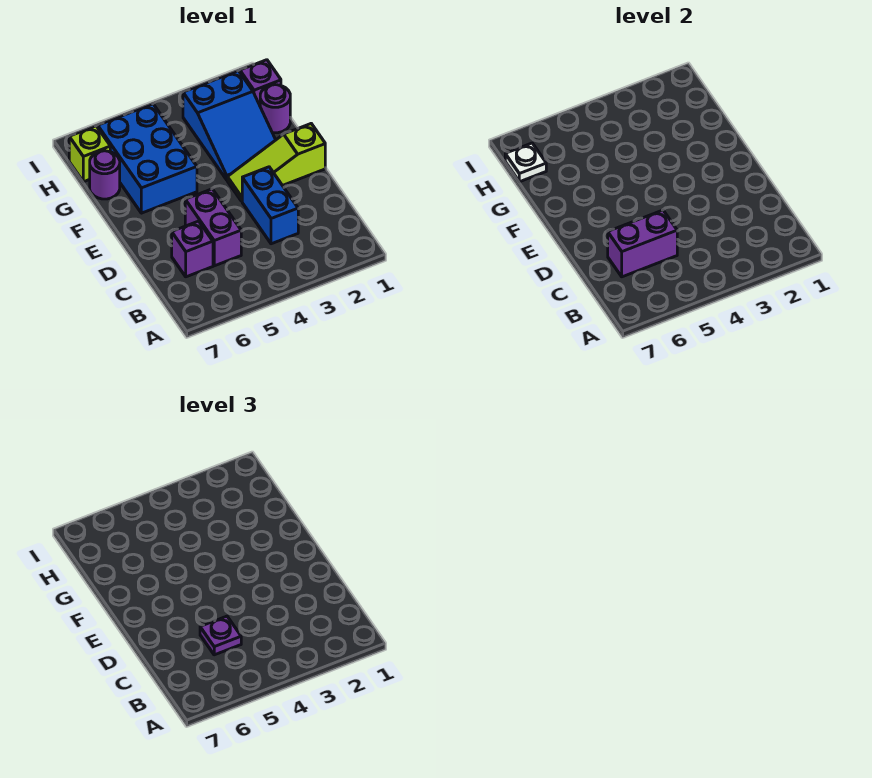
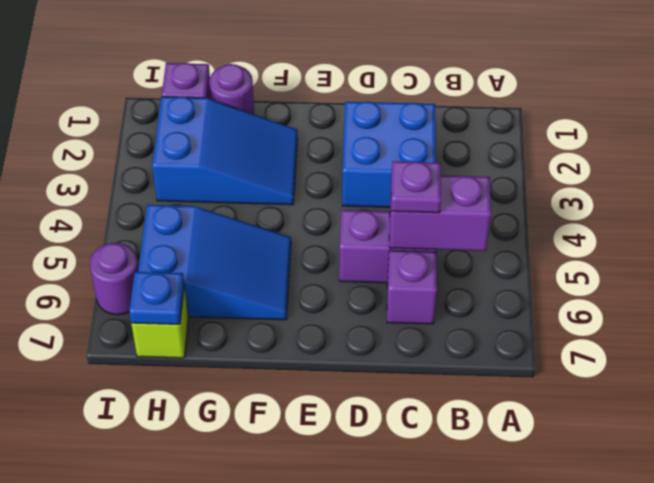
blue brick C3:D3 level 1 -> blue brick C2:D3 level 1
purple brick C5:C6 level 2 -> purple brick B5:C5 level 2
lime slope E1:E3 level 1 top 1 -> none
blue brick F5:H6 level 1 -> blue slope F5:H6 level 1 top H
purple round brick G7 level 1 -> purple round brick I6 level 1
white plate H7 level 2 -> blue plate H7 level 2

